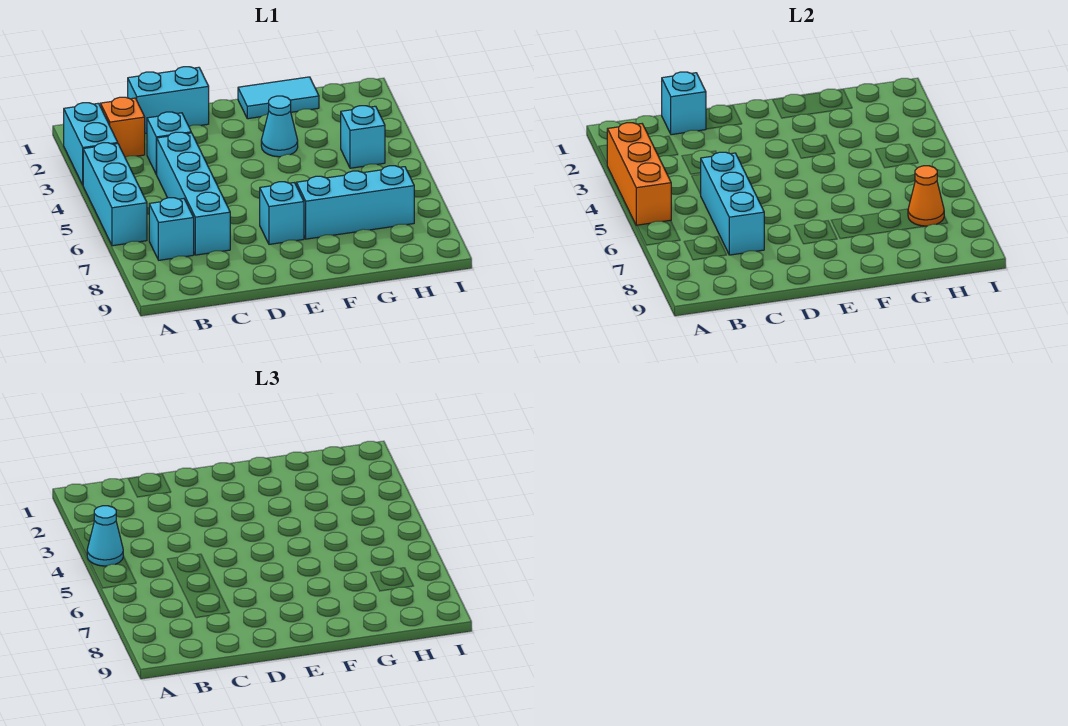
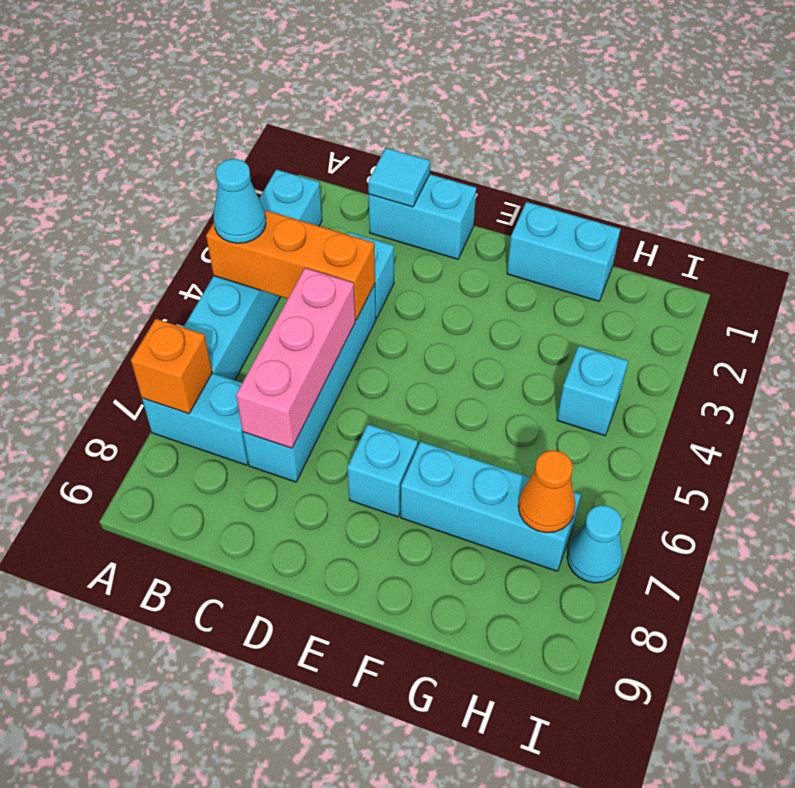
orange brick A3:A5 level 2 -> orange brick A4:C4 level 2
orange brick B2 level 1 -> orange brick A7 level 2
cyan brick B7 level 1 -> cyan brick A7:B7 level 1
cyan brick C1 level 2 -> cyan tile C1 level 2
cyan brick C5:C7 level 2 -> pink brick C5:C7 level 2
cyan tile F1:G1 level 1 -> cyan brick F1:G1 level 1
cyan cone F3 level 1 -> cyan cone I7 level 1

